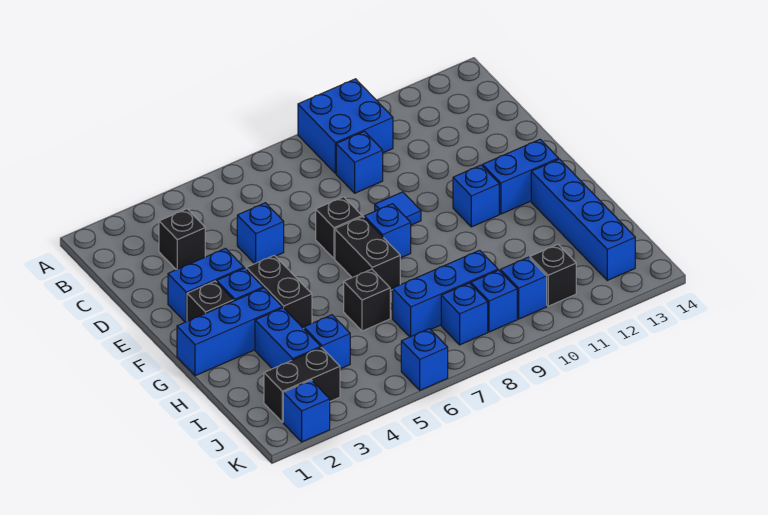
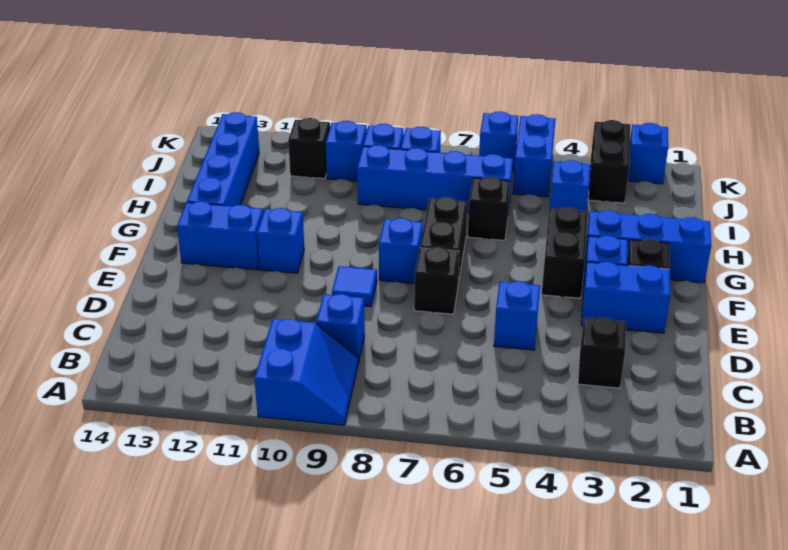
blue brick A9:B10 level 1 -> blue slope A9:B10 level 1 top 10
blue brick H3:I3 level 1 -> blue brick J5:K5 level 1
blue brick I7:I9 level 1 -> blue brick I6:I9 level 1
black brick J2:J3 level 1 -> black brick J3:K3 level 1

